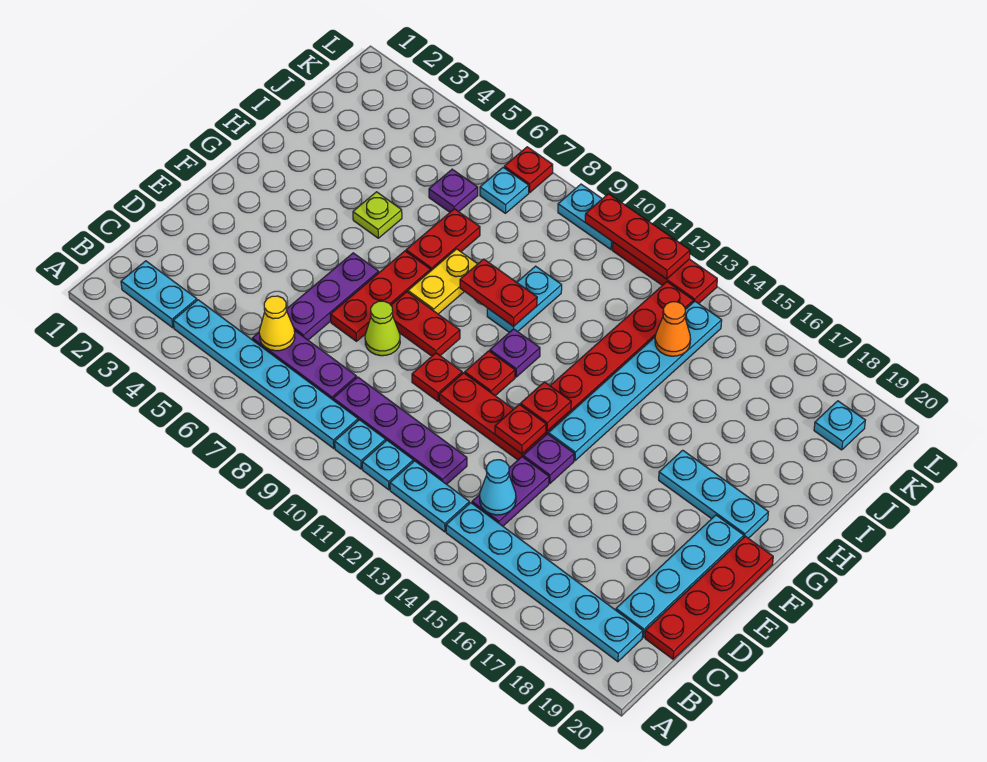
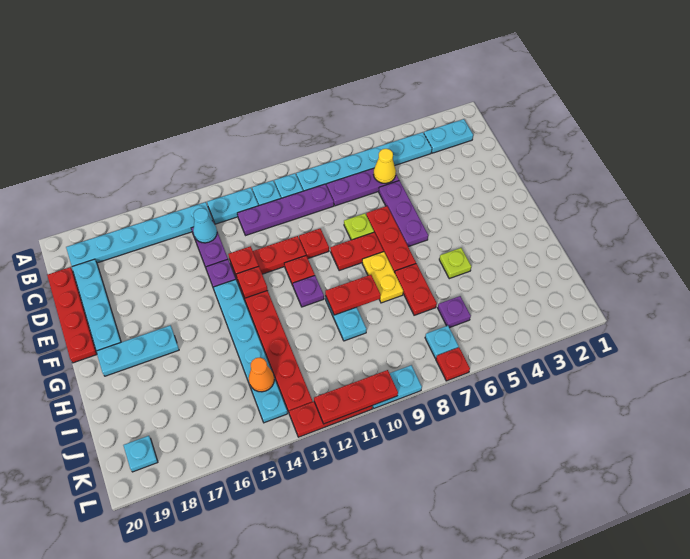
lime cone E8 level 1 -> lime plate E8 level 1

